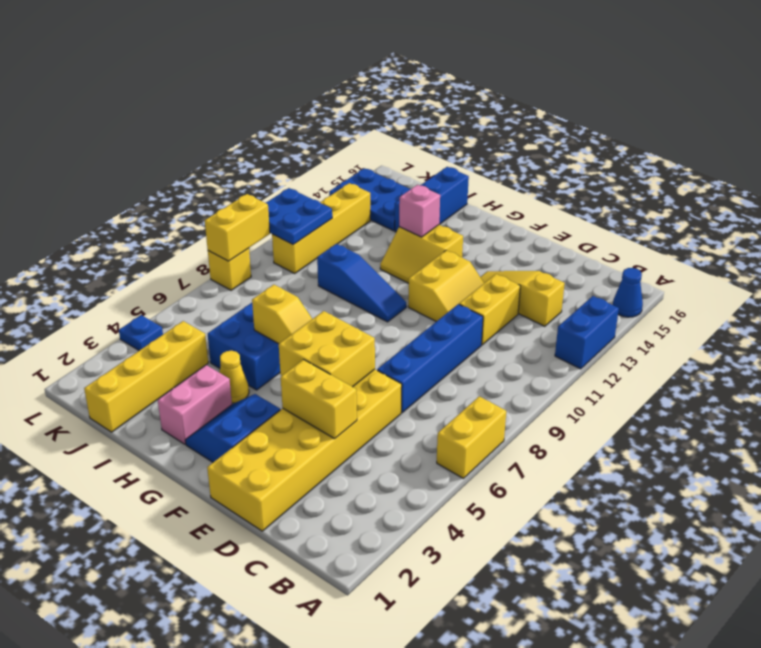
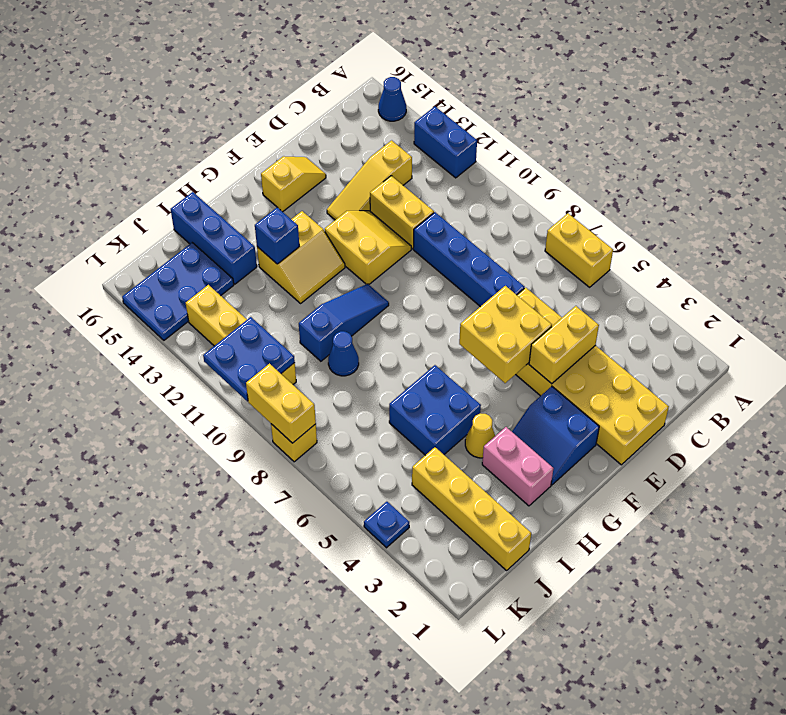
yellow slope G6:H6 level 2 top H -> yellow slope E15:F15 level 1 top F
pink brick H13 level 2 -> blue brick H13 level 2
none -> blue cone I9 level 1

